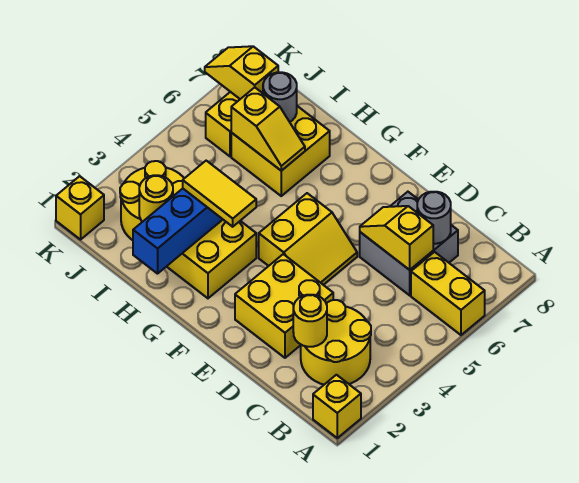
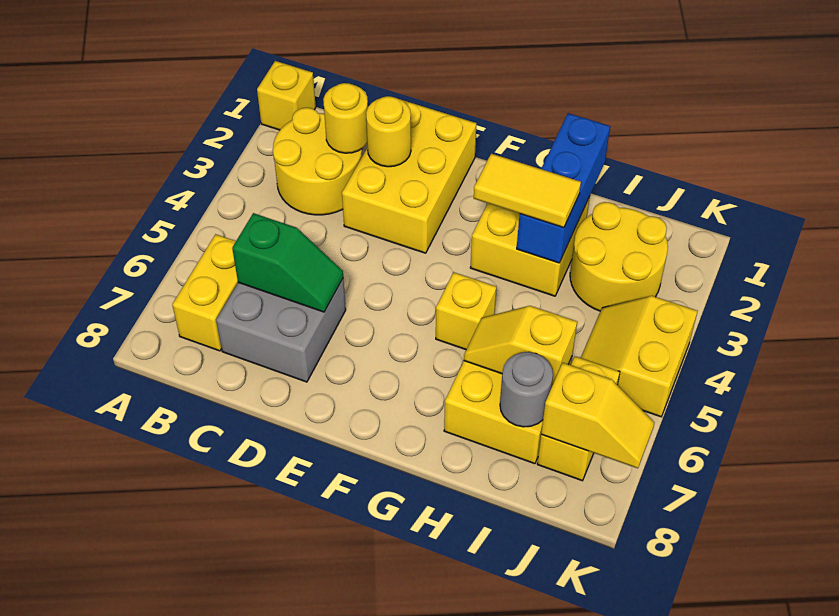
yellow brick A6:B6 level 1 -> yellow brick B6:B7 level 1
yellow slope C6:D6 level 2 top C -> green slope C6:D6 level 2 top C
grey round brick C7 level 2 -> none
yellow brick D2:E3 level 1 -> yellow brick D1:E3 level 1
yellow slope E4:F5 level 1 top F -> yellow slope J4:K5 level 1 top K
yellow round brick I2 level 2 -> yellow round brick D2 level 2
yellow brick K1 level 1 -> yellow brick G5 level 1

